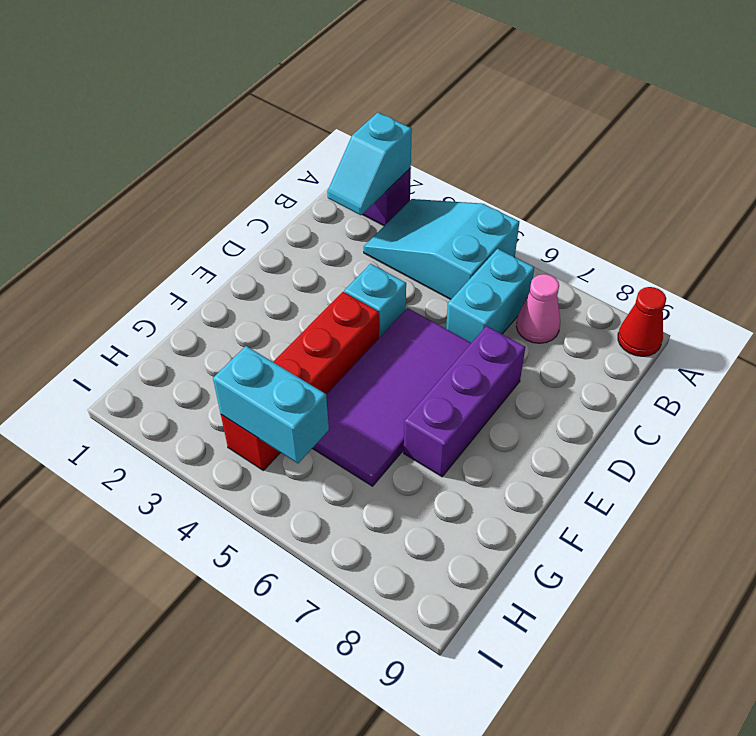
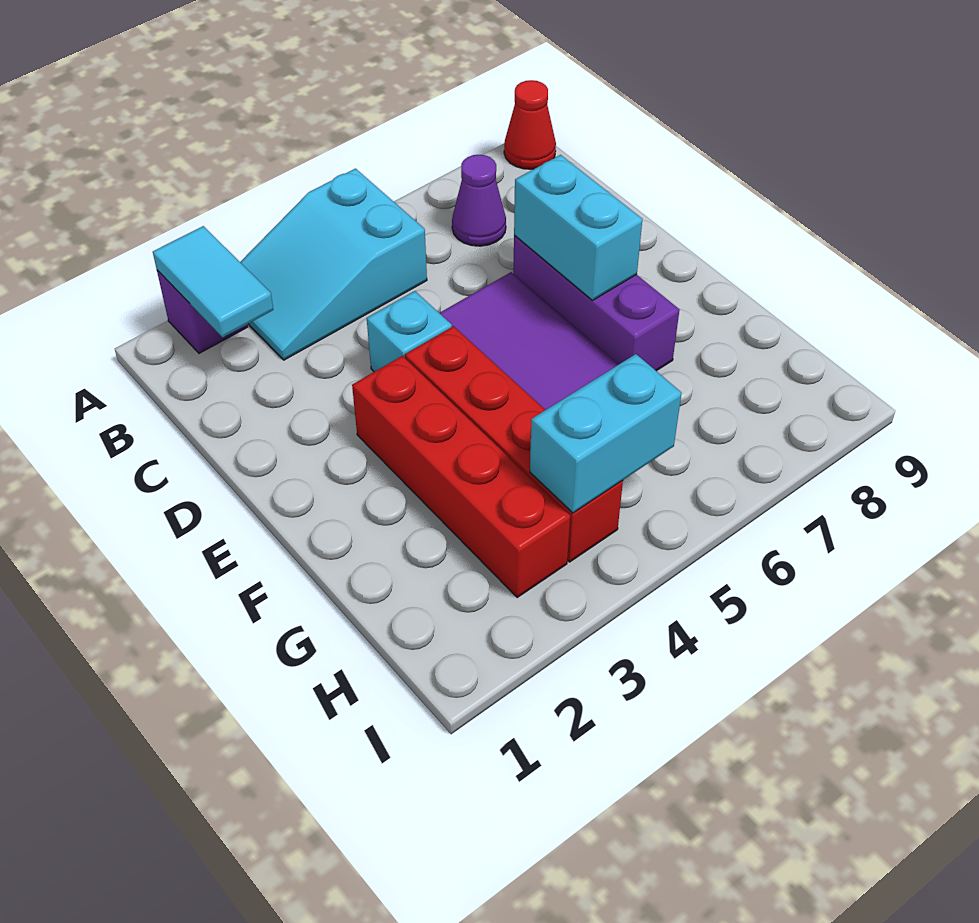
cyan slope A2:B2 level 2 top A -> cyan tile A2:B2 level 2
cyan brick B6:C6 level 1 -> cyan brick D7:E7 level 2
pink cone B7 level 1 -> purple cone B7 level 1
none -> red brick E3:H3 level 1

